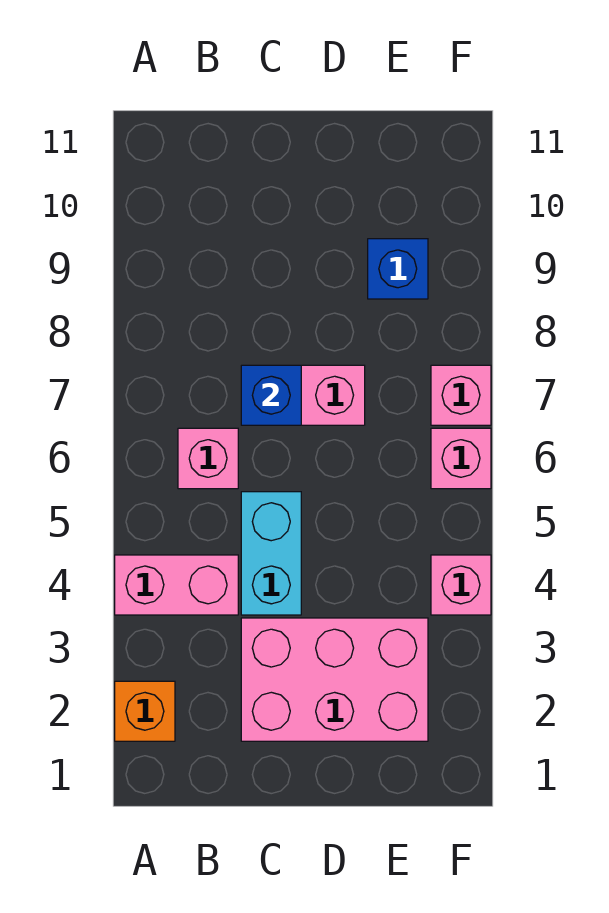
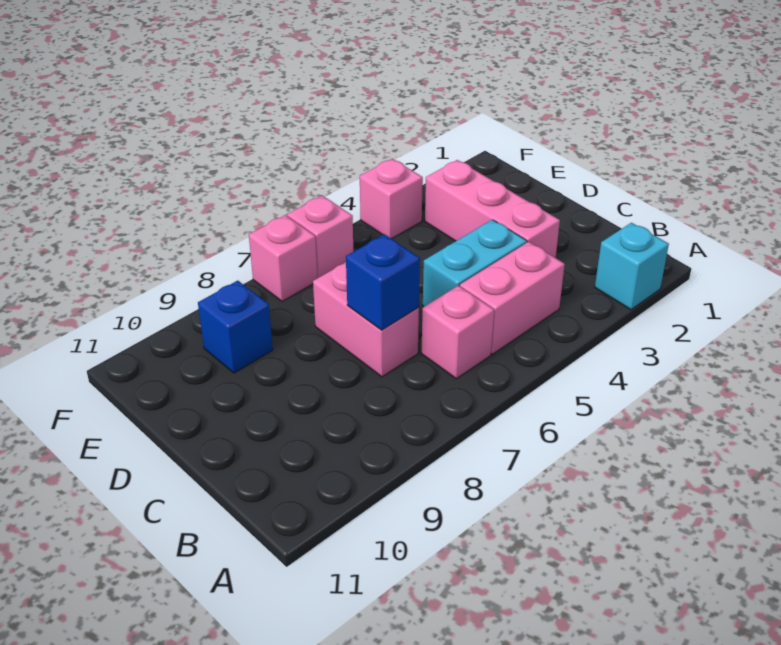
orange brick A2 level 1 -> cyan brick A2 level 1
pink brick A4:B4 level 1 -> pink brick B4:B5 level 1
pink brick C2:E3 level 1 -> pink brick C3:E3 level 1

